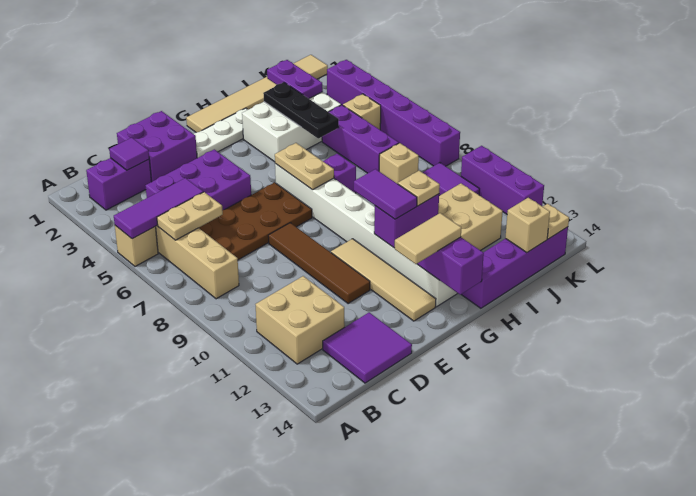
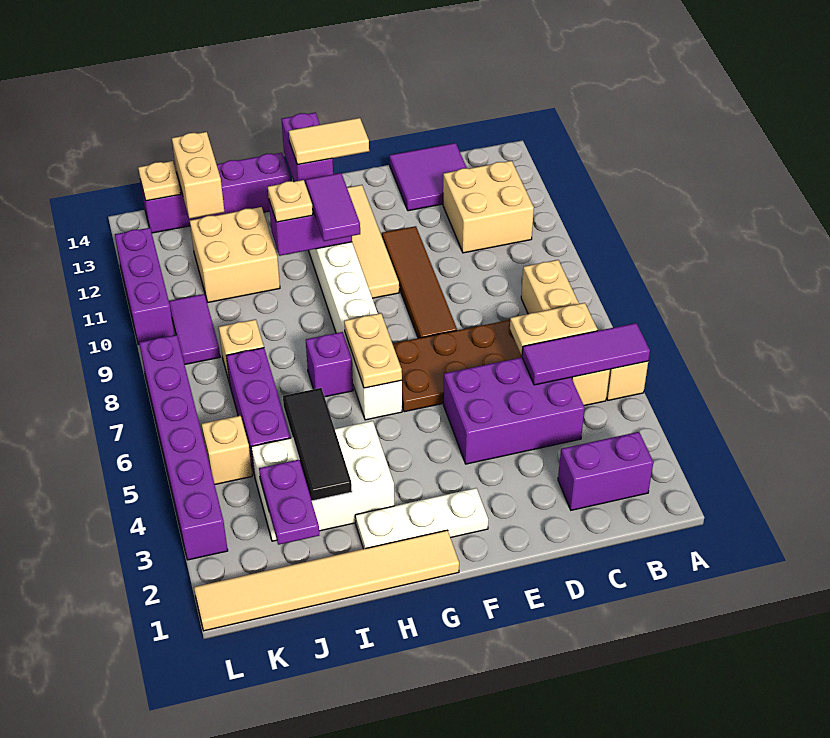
purple tile C2 level 2 -> none
purple brick D1:E2 level 1 -> none
black plate I3:I5 level 2 -> black tile I3:I5 level 2
tan brick J14 level 2 -> tan brick J13:J14 level 2

